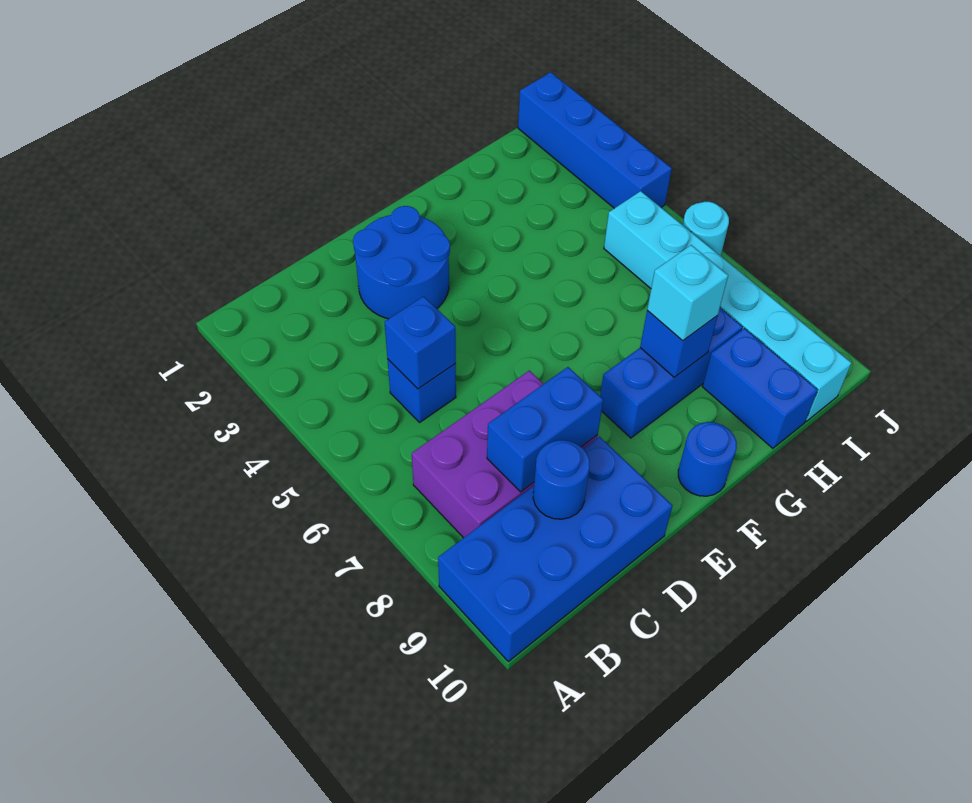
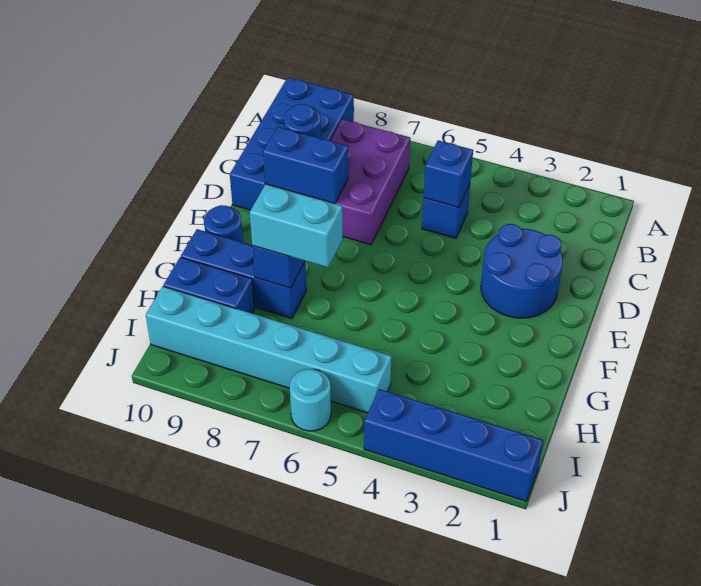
blue brick C8:D8 level 2 -> blue brick D8:D9 level 2
blue brick F8:H8 level 1 -> blue brick G8:G10 level 1
cyan brick G8 level 3 -> cyan brick G7:G8 level 3

